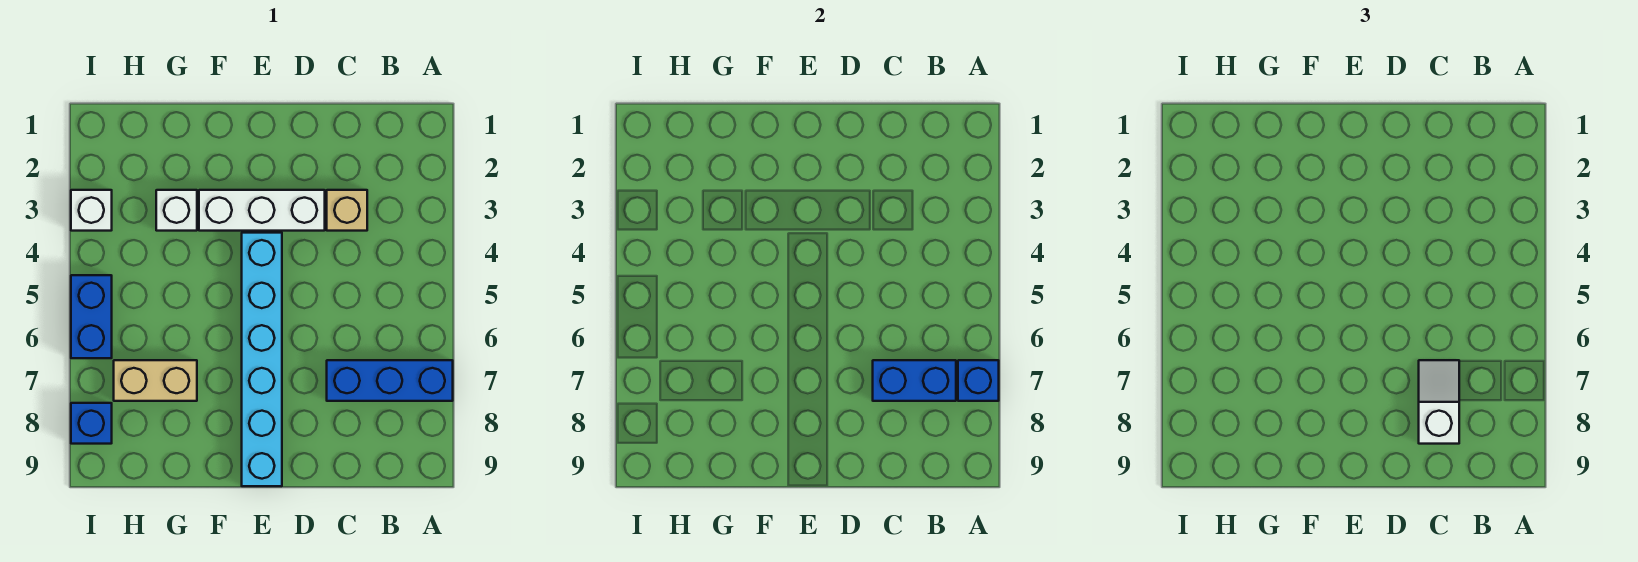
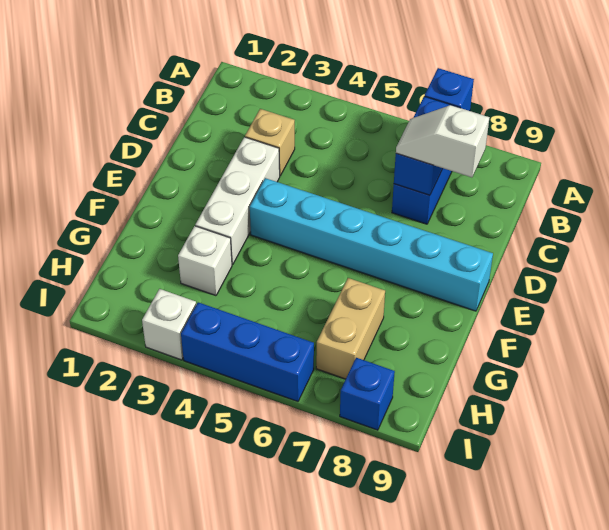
blue brick I5:I6 level 1 -> blue brick I4:I6 level 1

